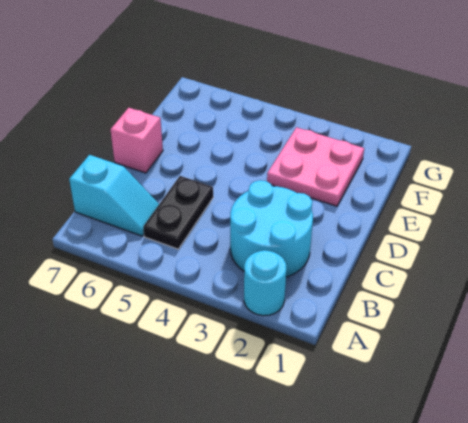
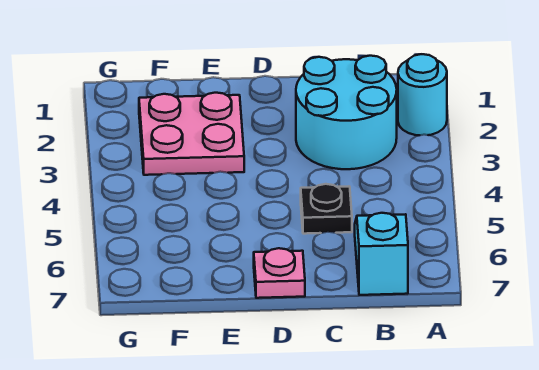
black plate B5:C5 level 1 -> black plate C5 level 1
pink brick D7 level 1 -> pink plate D7 level 1

